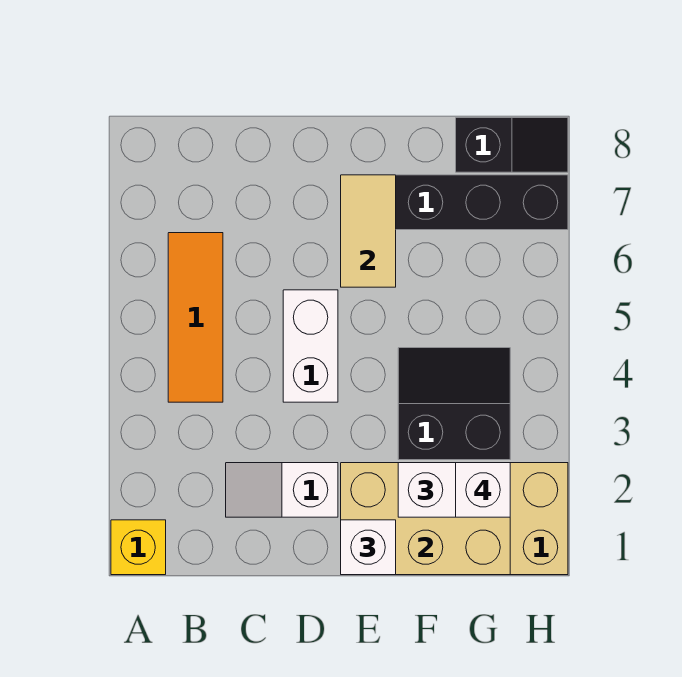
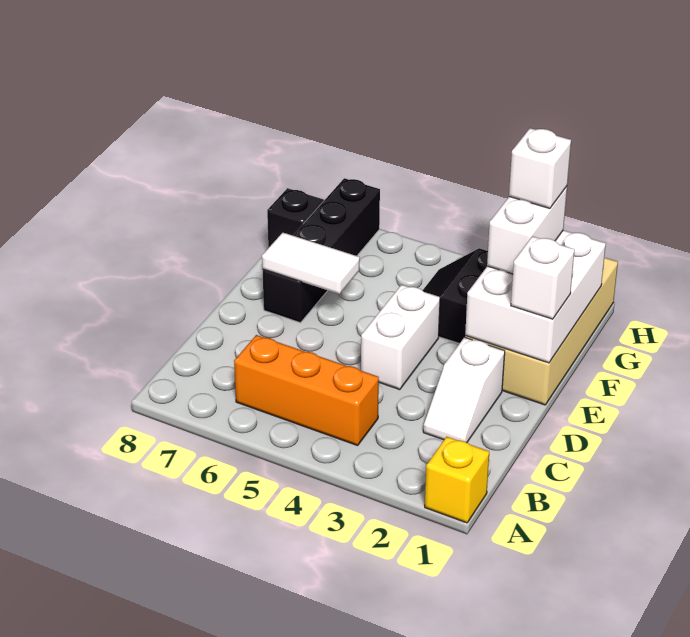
orange tile B4:B6 level 1 -> orange brick B4:B6 level 1
white brick D4:D5 level 1 -> white brick D4:E4 level 1
tan brick E1:G2 level 2 -> white brick E1:G2 level 2
tan tile E6:E7 level 2 -> white tile E6:E7 level 2

